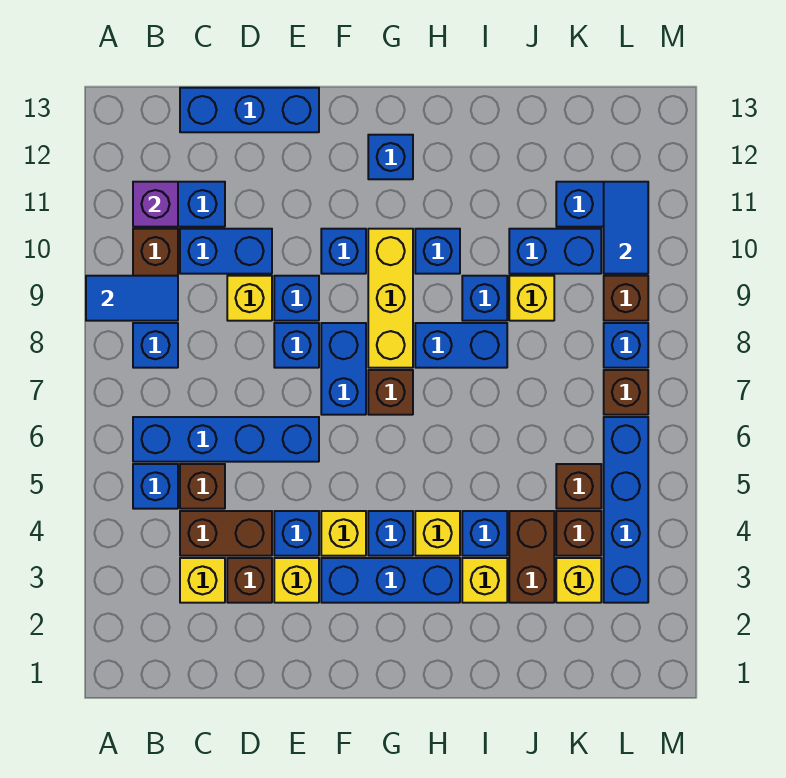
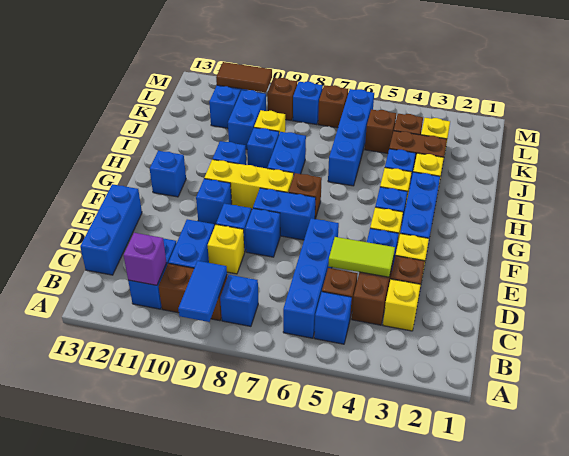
none -> lime tile D4:D5 level 2
blue brick L3:L6 level 1 -> blue brick I6:L6 level 1
blue tile L10:L11 level 2 -> brown tile L10:L11 level 2

